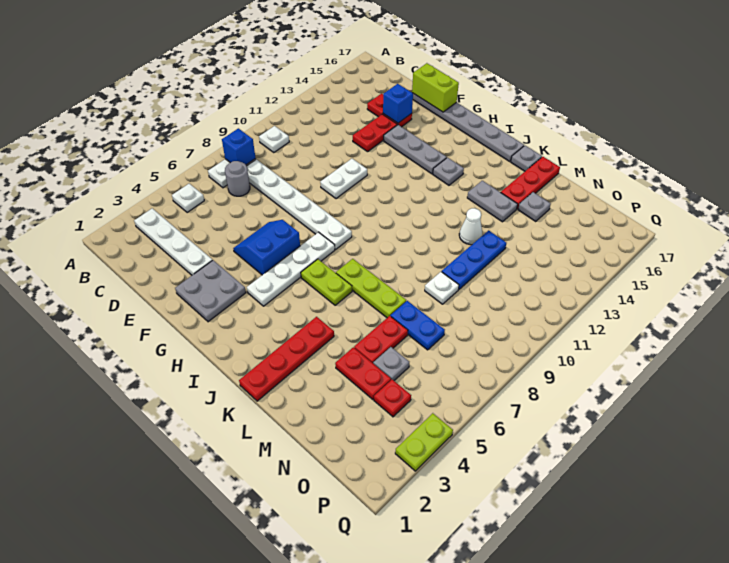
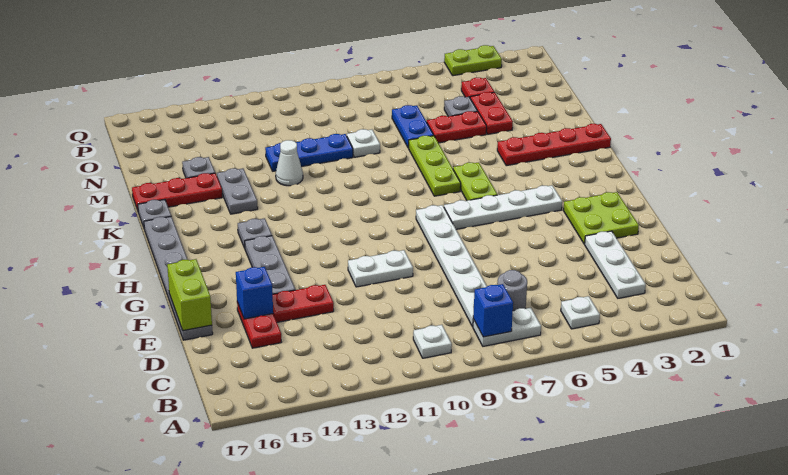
white plate B3:E3 level 1 -> white plate C3:E3 level 1
grey plate F2:G3 level 1 -> lime plate F2:G3 level 1
blue slope F5:G6 level 1 top G -> none

